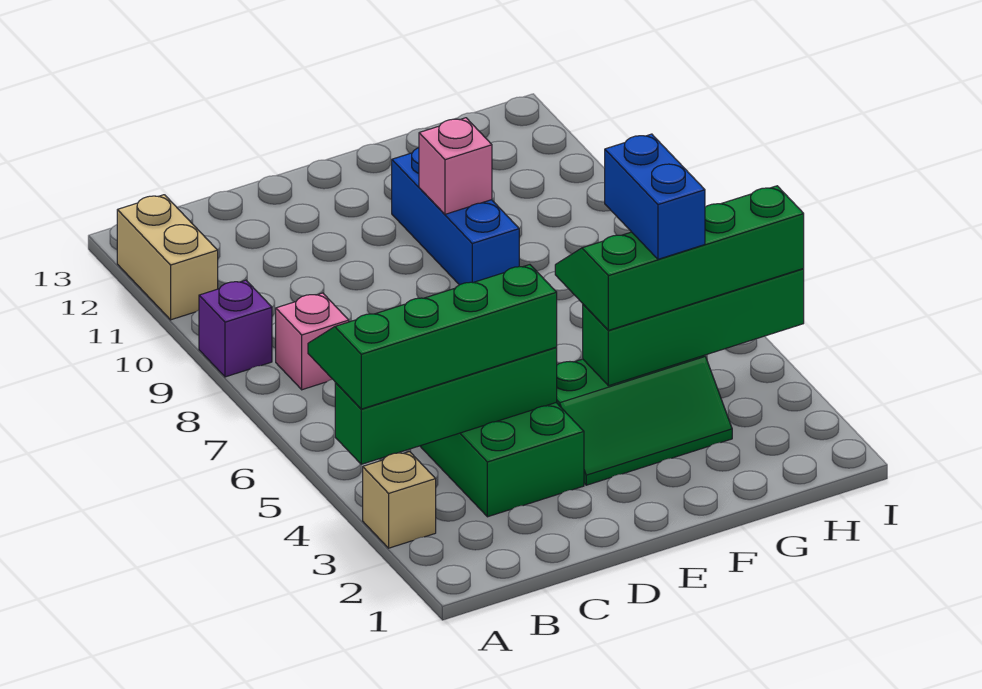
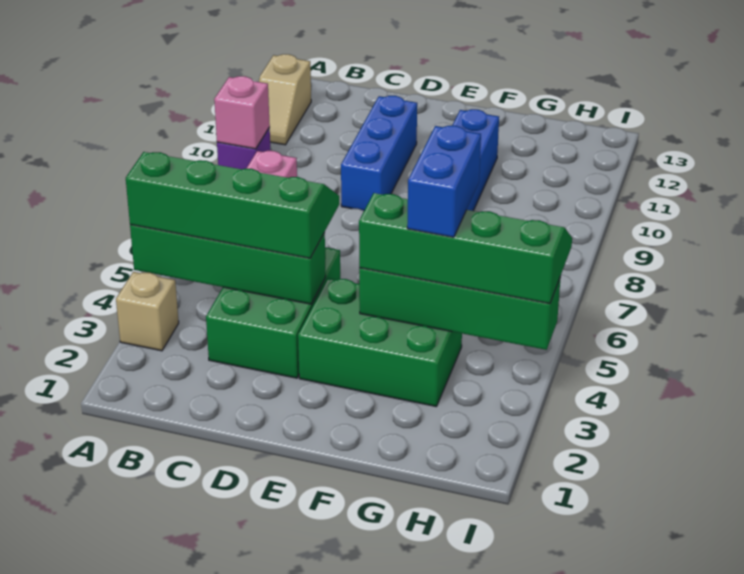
tan brick A11:A12 level 1 -> tan slope A11:A12 level 1 top 12
none -> blue brick D9:D11 level 1
green slope E3:G4 level 1 top 4 -> green brick E3:G4 level 1
pink brick F10 level 2 -> pink brick A9 level 2

